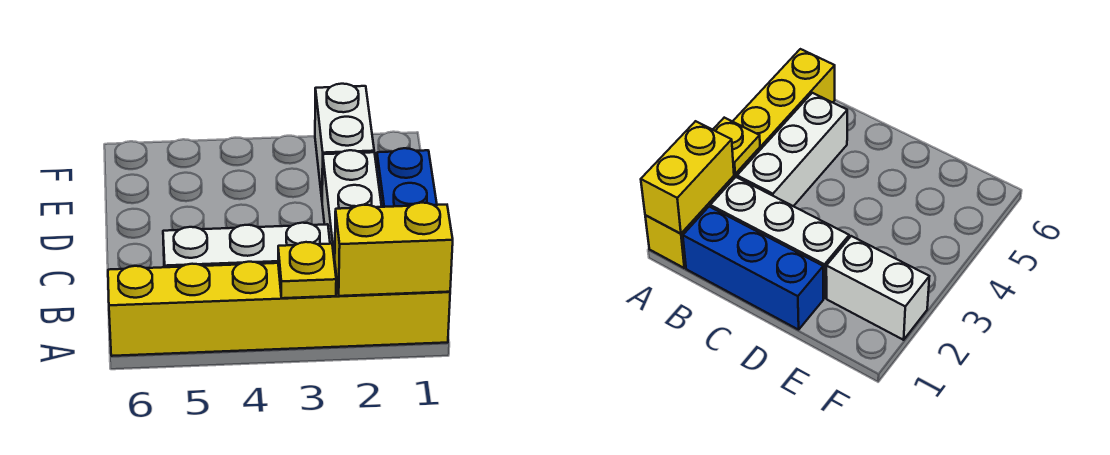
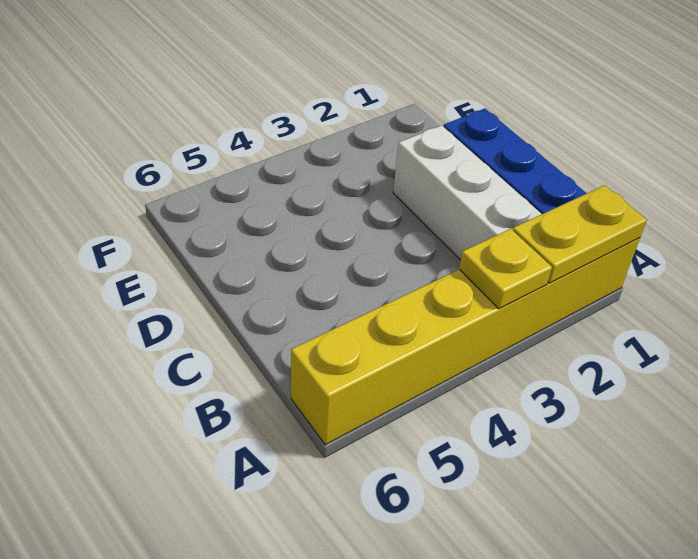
yellow brick A1:A2 level 2 -> yellow plate A1:A2 level 2
white brick B3:B5 level 1 -> none
white brick E2:F2 level 1 -> none

